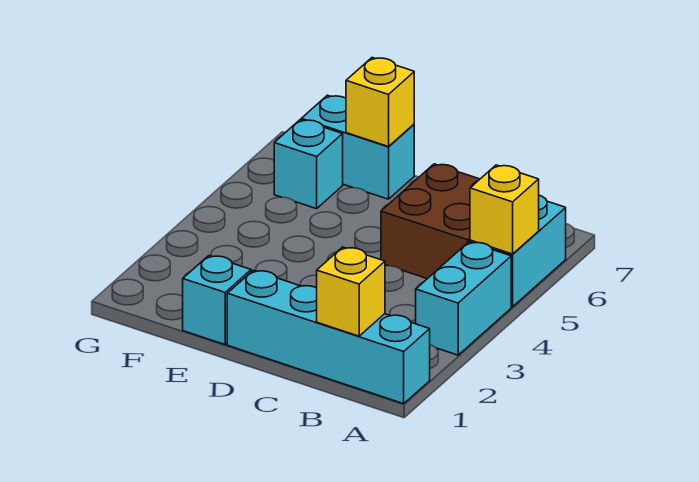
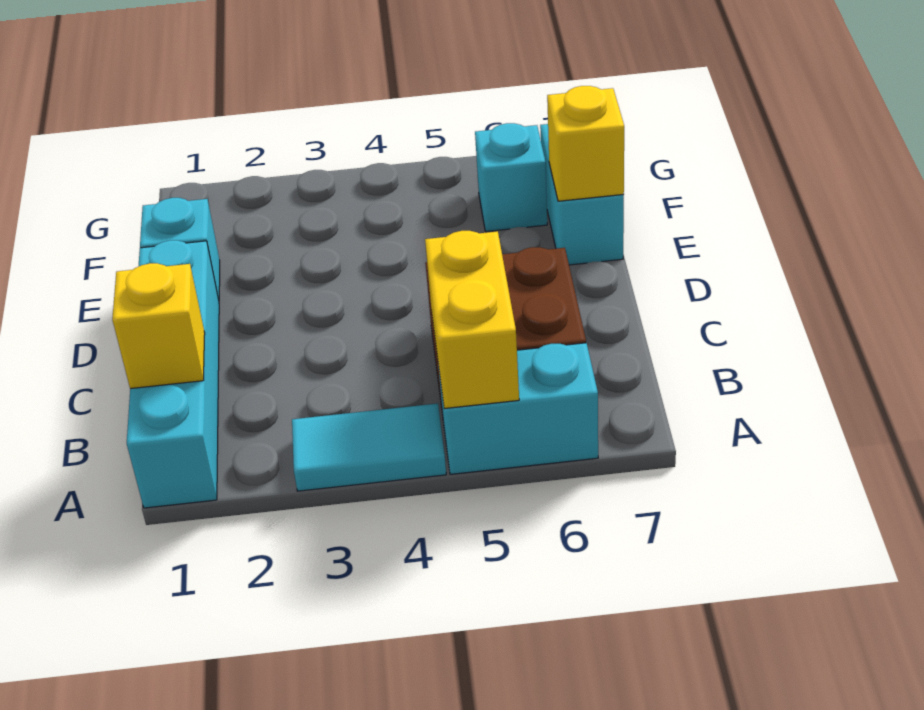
cyan brick A3:A4 level 1 -> cyan tile A3:A4 level 1
yellow brick A5 level 2 -> yellow brick A5:B5 level 2

